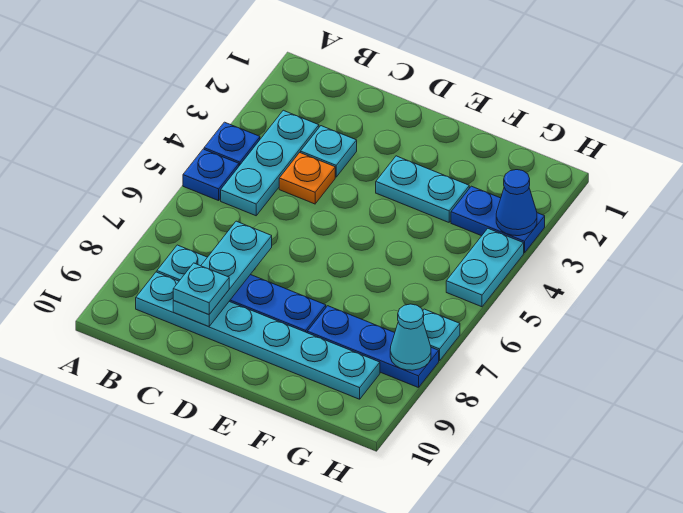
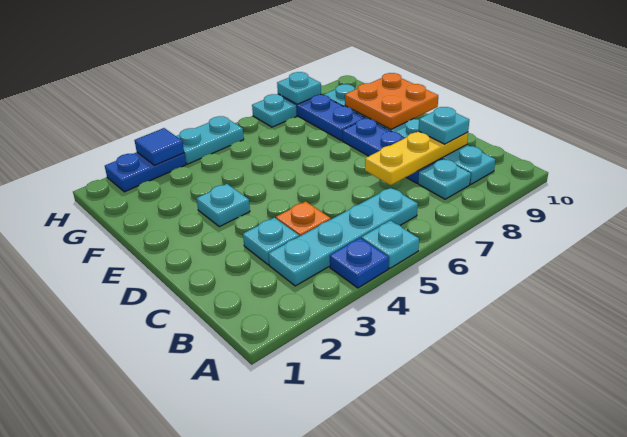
blue plate A5 level 1 -> cyan plate A5 level 1
cyan plate B3:B5 level 1 -> cyan plate B3:B6 level 1
cyan plate C7:C9 level 2 -> yellow plate C7:C9 level 2
cyan plate E3:F3 level 1 -> cyan plate E3 level 1
none -> orange plate E9:F10 level 2
blue plate G3:H3 level 1 -> blue plate H2:H3 level 1
blue cone H3 level 2 -> blue tile H3 level 2
cyan cone H8 level 2 -> cyan plate H8 level 2

